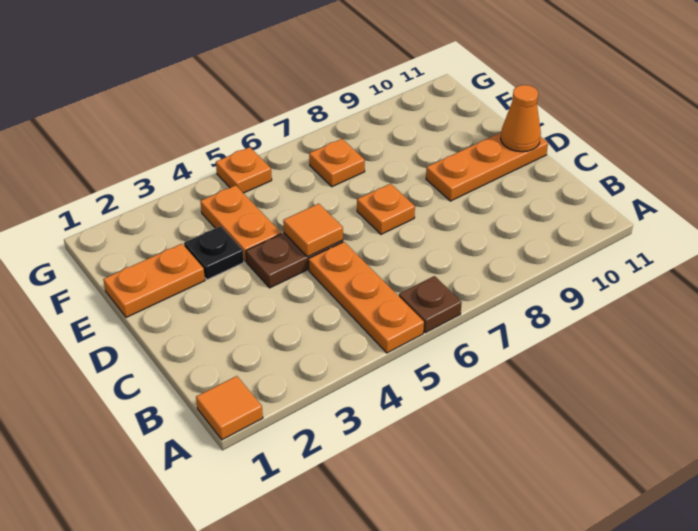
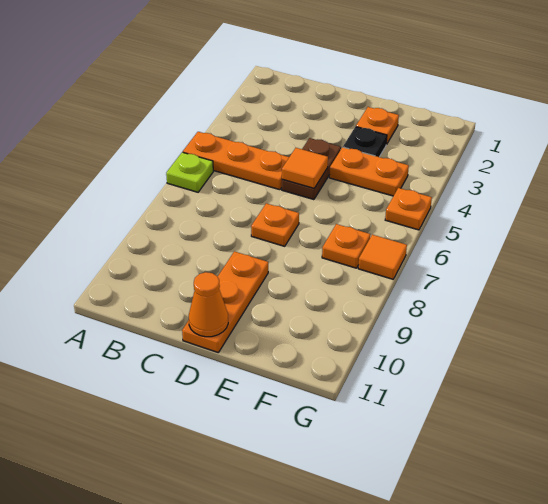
orange tile A1 level 1 -> orange tile G7 level 1
brown plate A6 level 1 -> lime plate A6 level 1
orange plate E1:E2 level 1 -> orange plate E2 level 1

